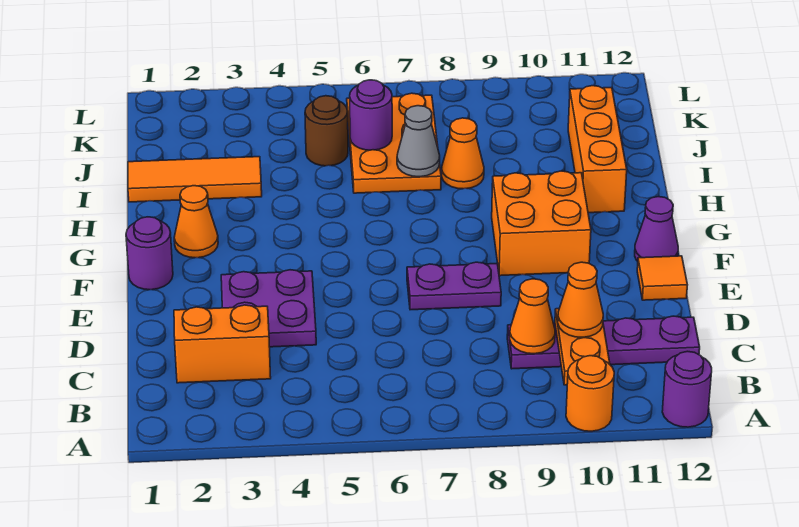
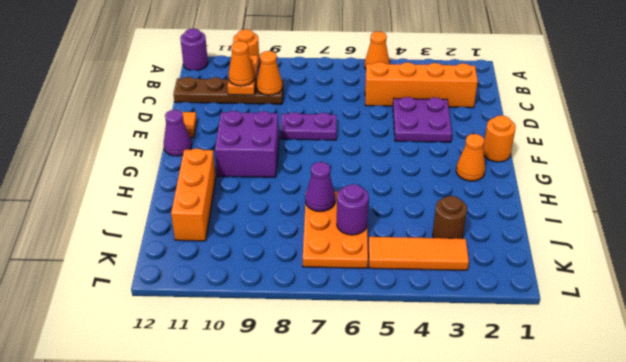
orange brick C2:C3 level 1 -> orange brick C2:C5 level 1
purple plate C9:C12 level 1 -> brown plate C9:C12 level 1
purple round brick F1 level 1 -> orange round brick F1 level 1
orange brick F9:G10 level 1 -> purple brick F9:G10 level 1
orange tile I1:I3 level 1 -> orange tile K3:K5 level 1
grey cone I7 level 2 -> purple cone I7 level 2
orange cone I8 level 1 -> orange cone A5 level 1
brown round brick J5 level 1 -> brown round brick J3 level 1

